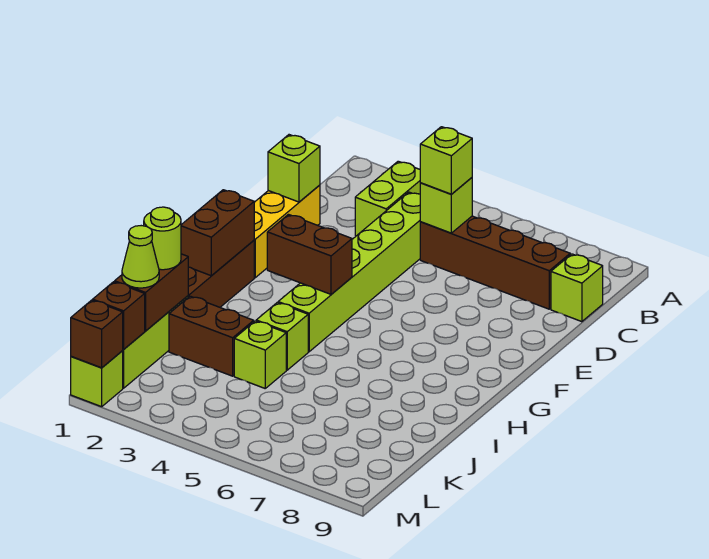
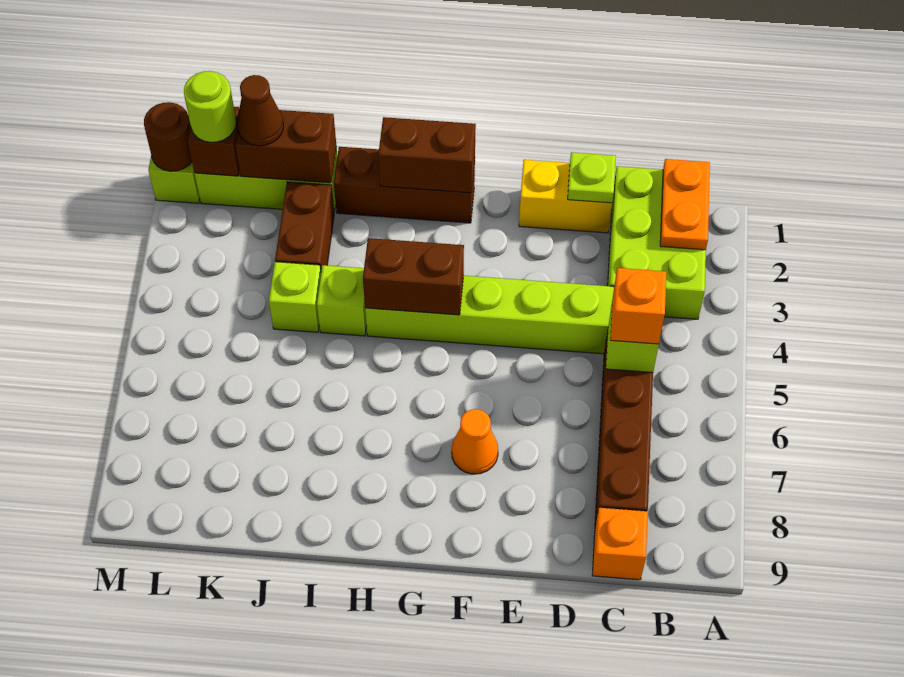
none -> orange plate B1:B2 level 2
lime brick B3:C3 level 1 -> lime brick B1:C3 level 1
lime brick C5 level 3 -> orange brick C5 level 3
lime brick C9 level 1 -> orange brick C9 level 1
yellow brick D1:F1 level 1 -> yellow brick D1:E1 level 1
lime brick D1 level 2 -> lime plate D1 level 2
none -> orange cone F7 level 1
brown brick G3:G4 level 2 -> brown brick G4:H4 level 2
lime round brick J1 level 3 -> lime round brick L1 level 3
lime cone K1 level 3 -> brown cone K1 level 3
brown brick M1 level 2 -> brown round brick M1 level 2

